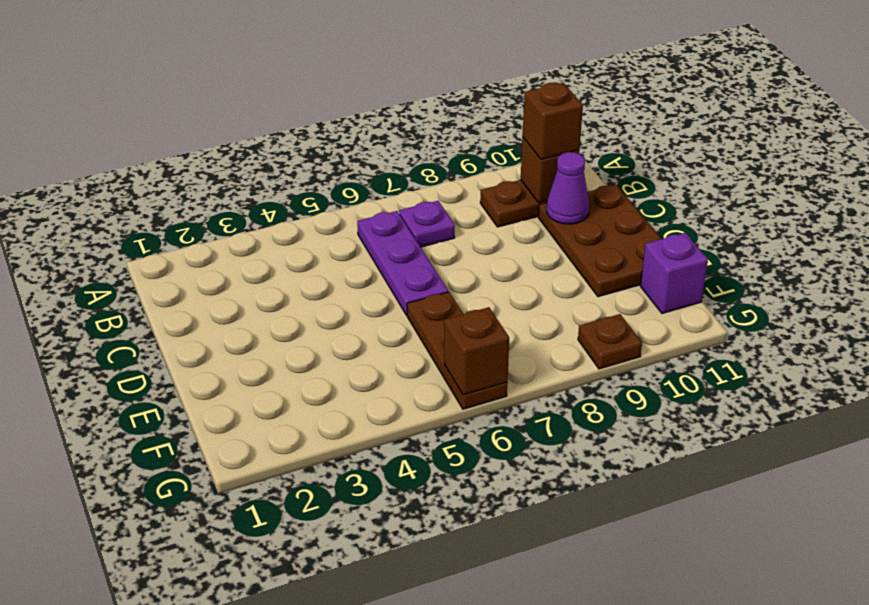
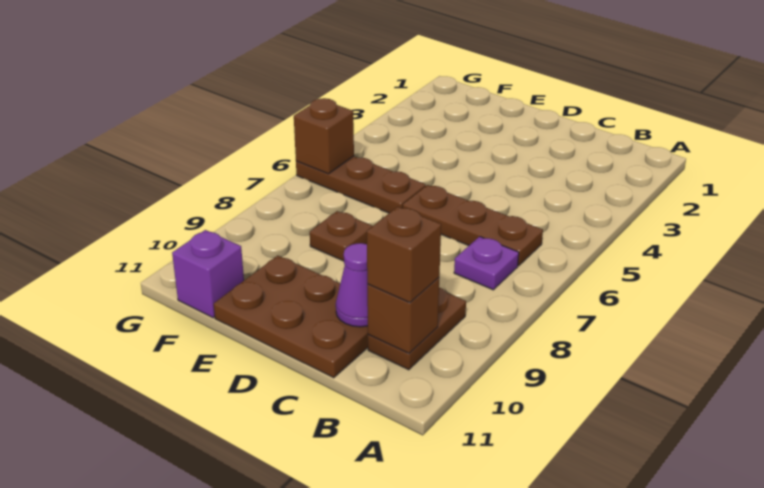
purple plate B6:D6 level 1 -> brown plate B6:D6 level 1
brown plate G9 level 1 -> brown plate E8 level 1

